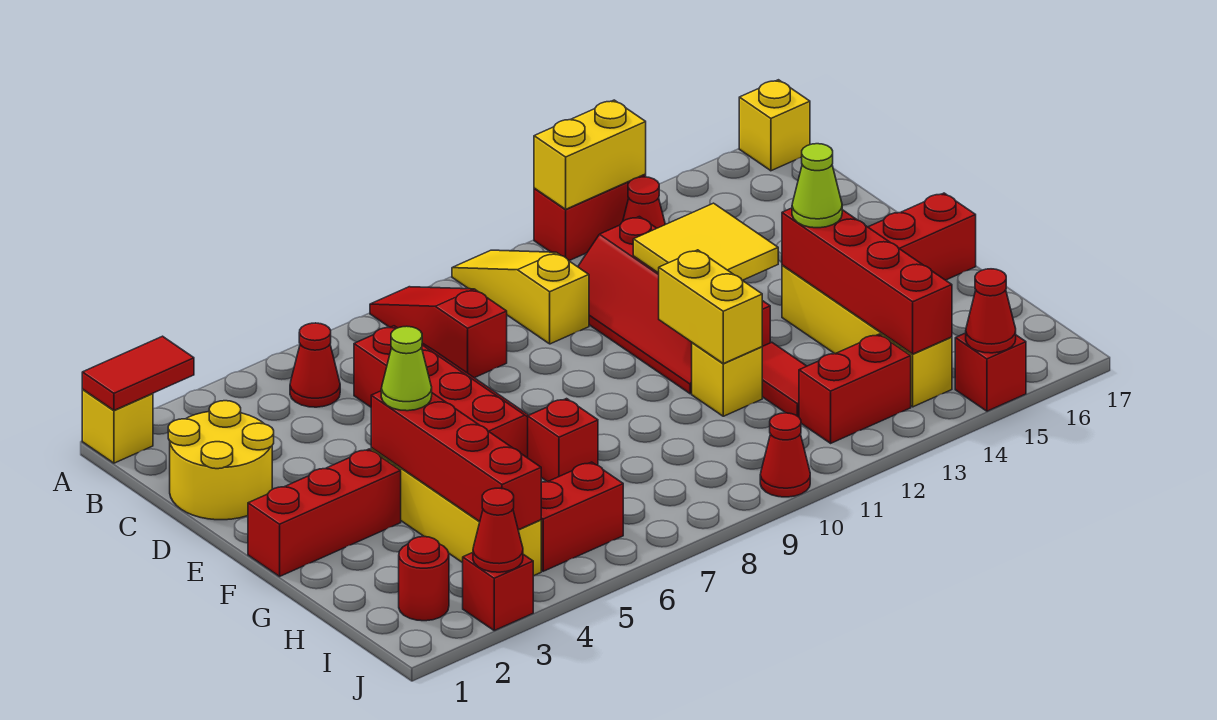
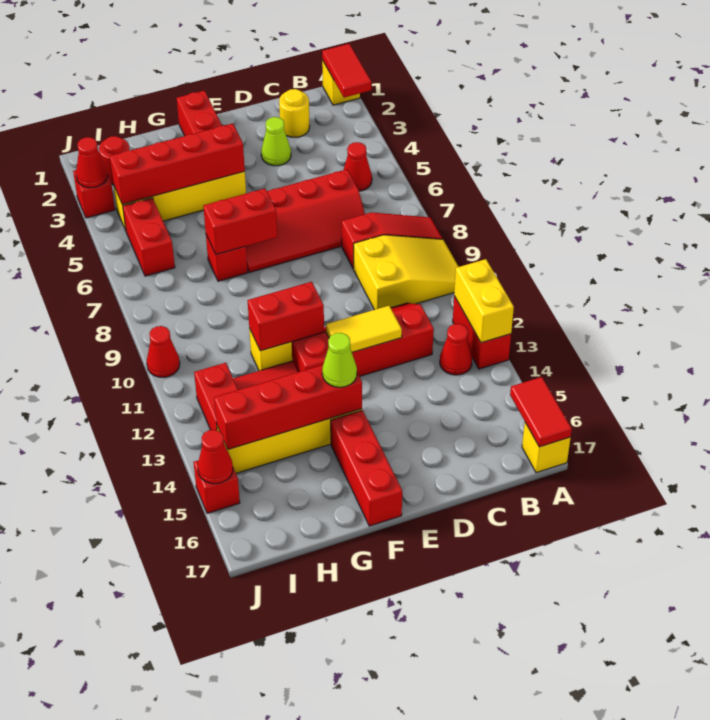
yellow slope A10:C10 level 1 top C -> yellow slope A9:C10 level 1 top C
none -> red tile A16:A17 level 2
yellow round brick C1:D2 level 1 -> yellow round brick C2 level 1
yellow tile D12:E13 level 2 -> yellow tile D12:E12 level 2
lime cone F4 level 3 -> lime cone D3 level 1
none -> red brick F7:G7 level 2
yellow brick F11:G11 level 2 -> red brick F11:G11 level 2

